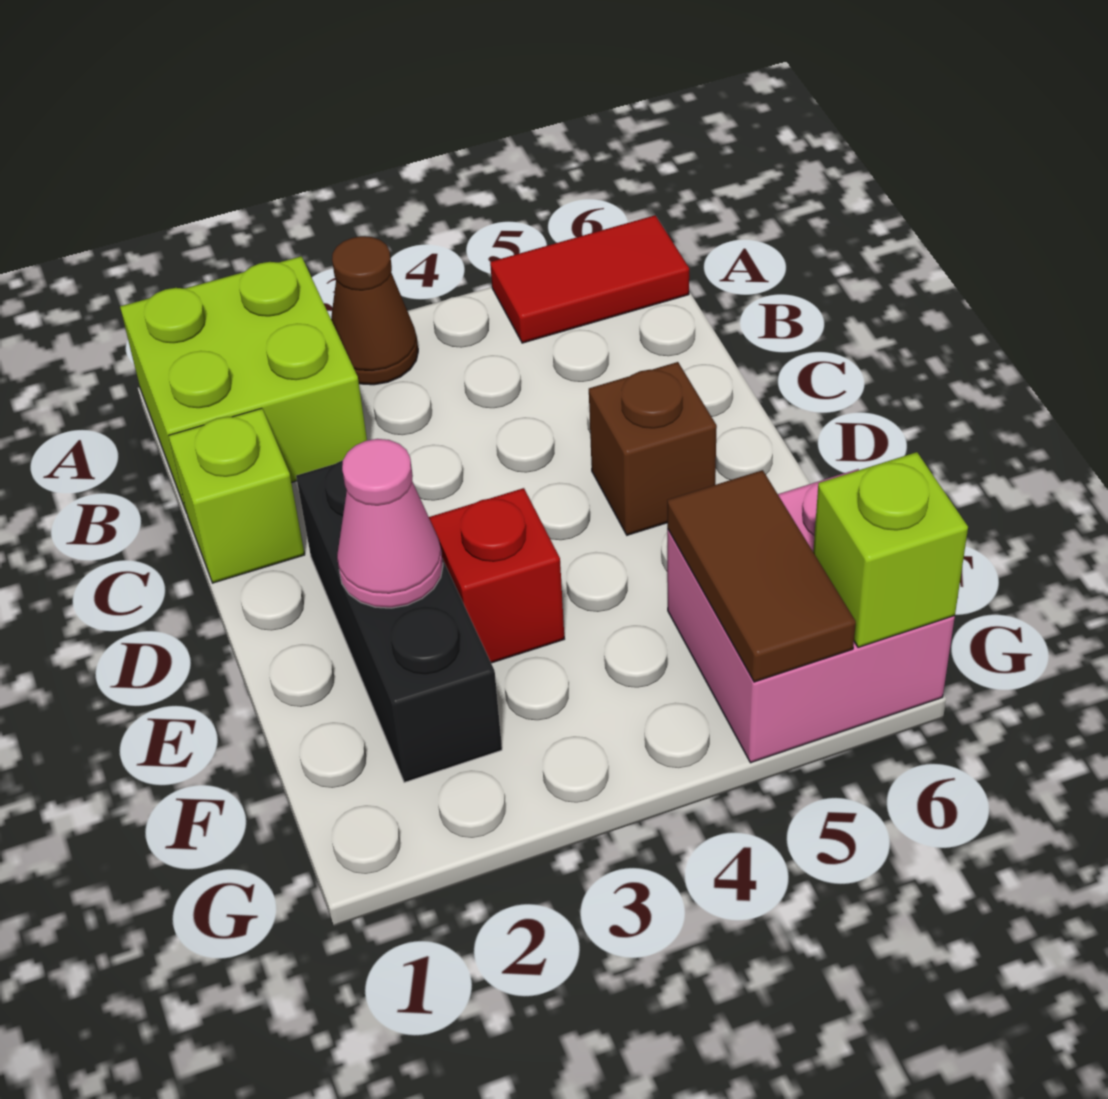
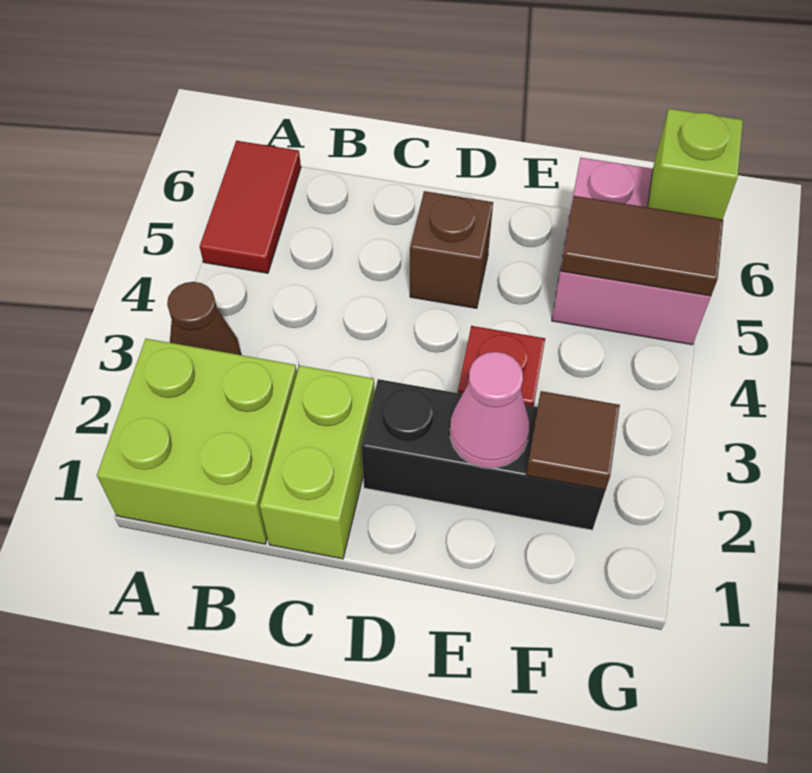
lime brick C1 level 1 -> lime brick C1:C2 level 1
none -> brown tile F2 level 2

